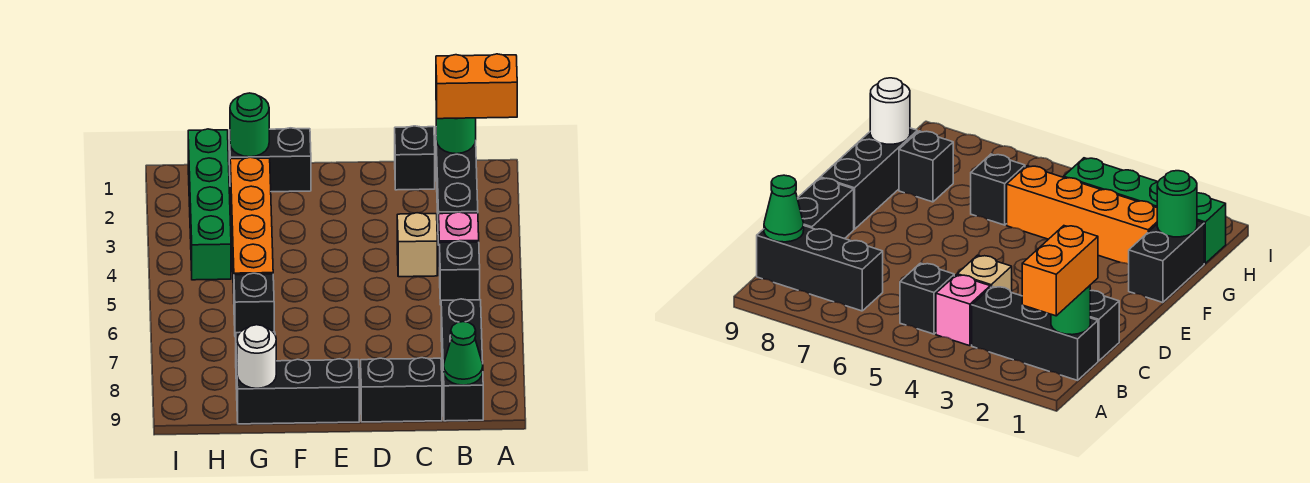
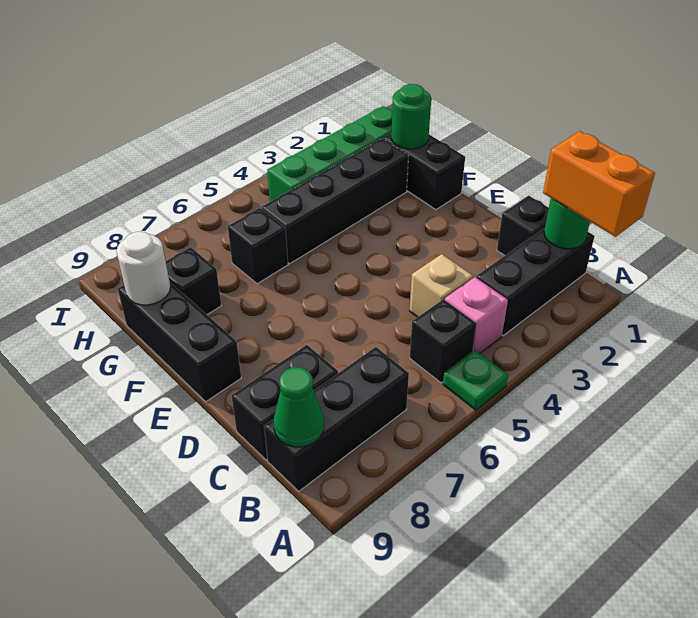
none -> green plate A5 level 1
black brick C9:D9 level 1 -> black brick C8:C9 level 1
orange brick G2:G5 level 1 -> black brick G2:G5 level 1

